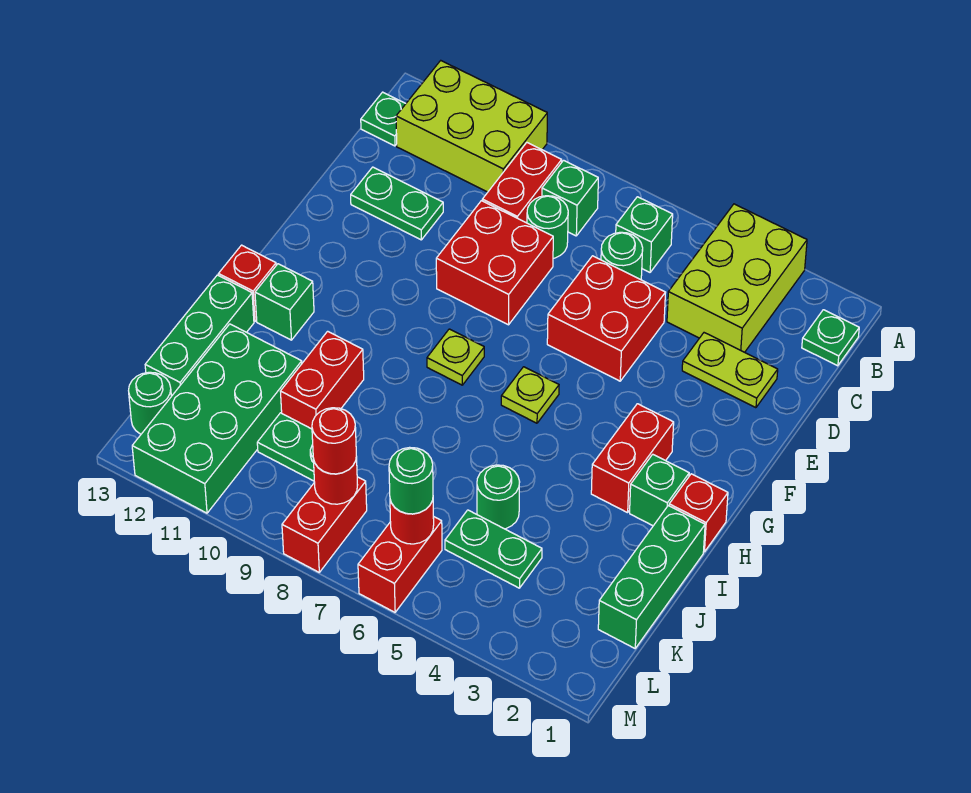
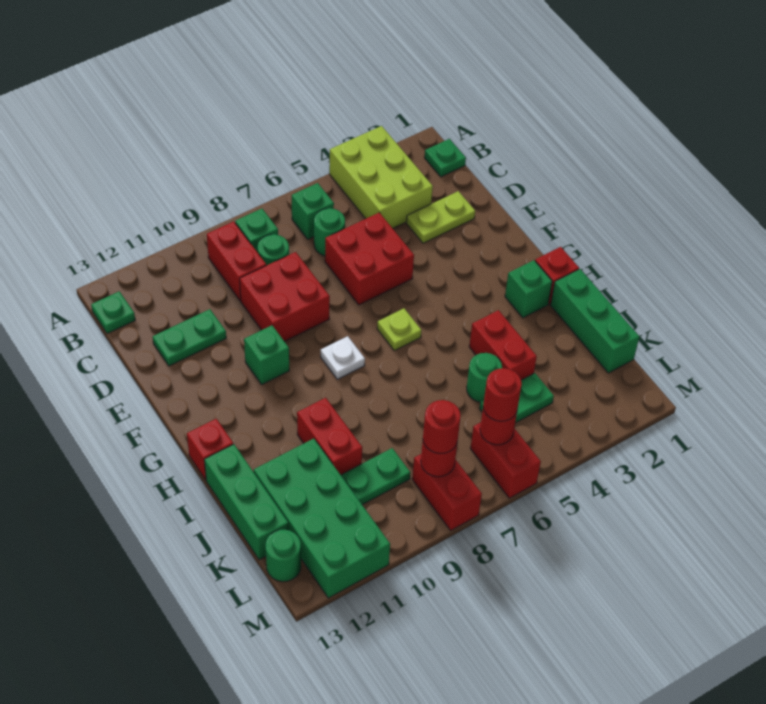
lime brick A10:B12 level 1 -> none
red brick G3:H3 level 1 -> red brick I4:J4 level 1
lime plate G8 level 1 -> white plate G8 level 1
green brick H12 level 1 -> green brick F10 level 1
green round brick L6 level 3 -> red round brick L6 level 3

